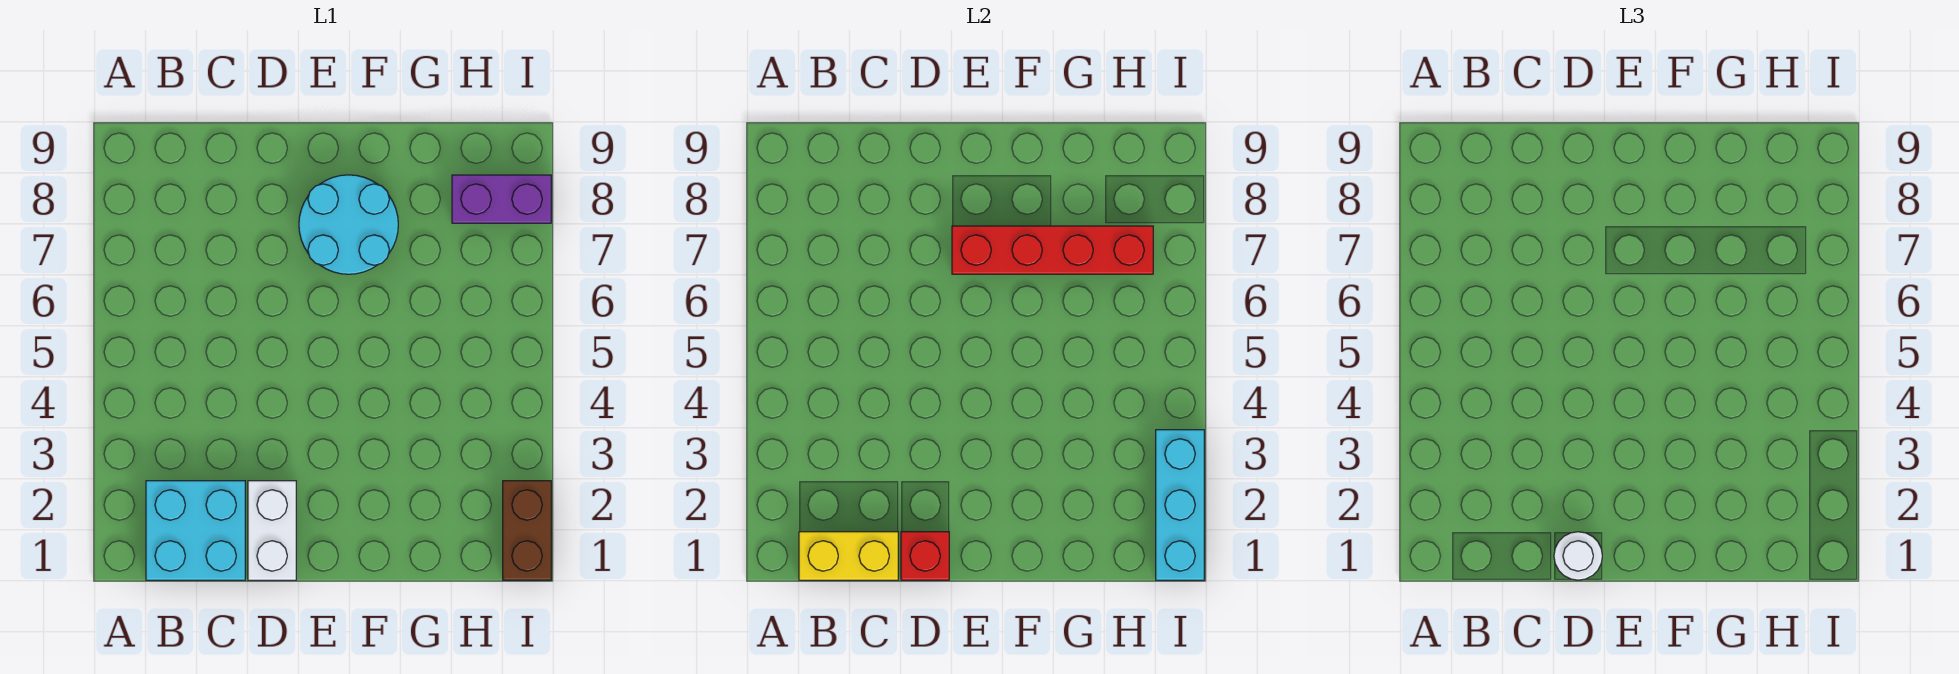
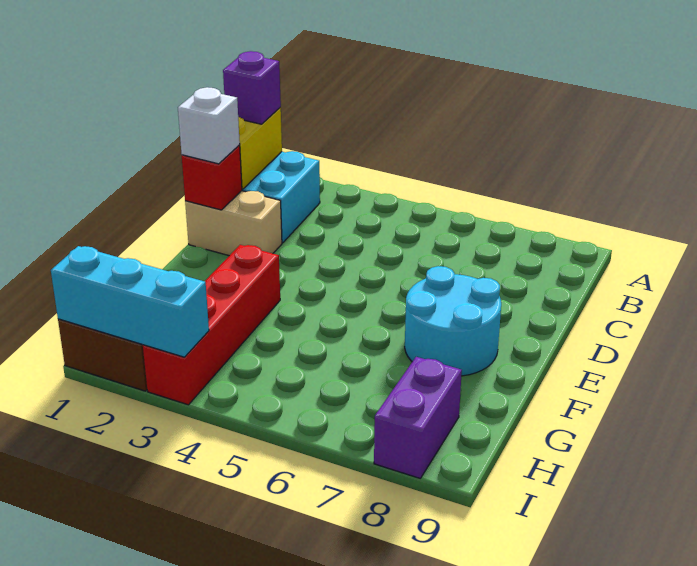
none -> purple brick B1 level 3
white brick D1:D2 level 1 -> tan brick D1:D2 level 1
white round brick D1 level 3 -> white brick D1 level 3
red brick E7:H7 level 2 -> red brick F3:I3 level 1

